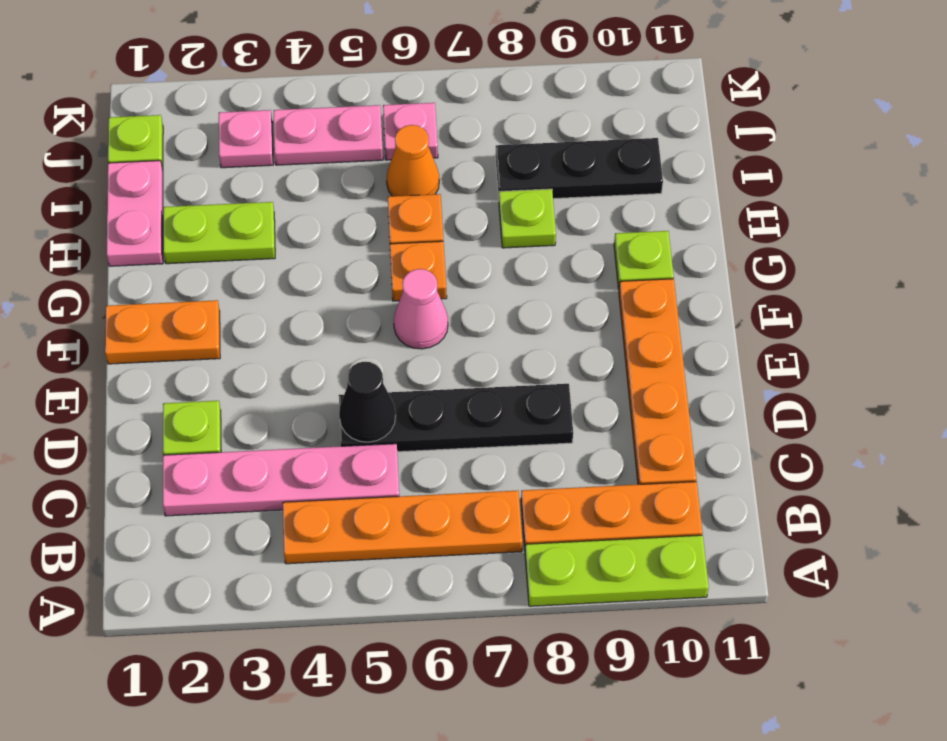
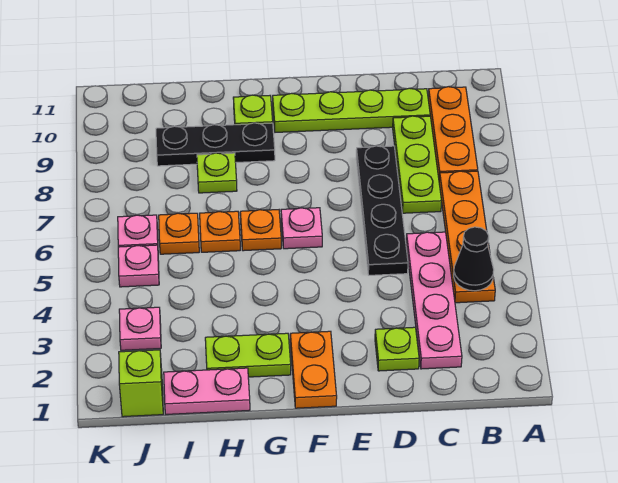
lime plate A8:A10 level 1 -> lime plate C7:C9 level 1
orange plate C10:F10 level 1 -> lime plate C10:F10 level 1
black cone D5 level 2 -> black cone B4 level 2
pink cone F6 level 1 -> pink plate F6 level 1
lime plate H2:H3 level 1 -> lime plate G2:H2 level 1
orange cone I6 level 1 -> orange plate I6 level 1
black plate I8:I10 level 1 -> black plate G9:I9 level 1
lime plate J1 level 1 -> lime brick J1 level 1
pink plate J4:J5 level 1 -> pink plate J5 level 1

